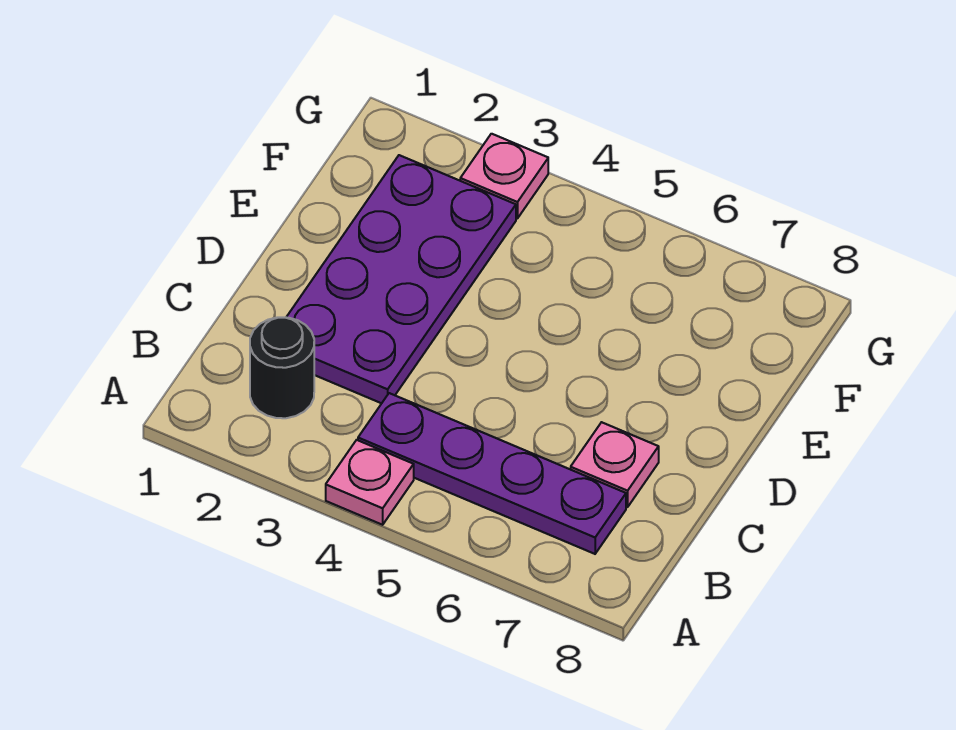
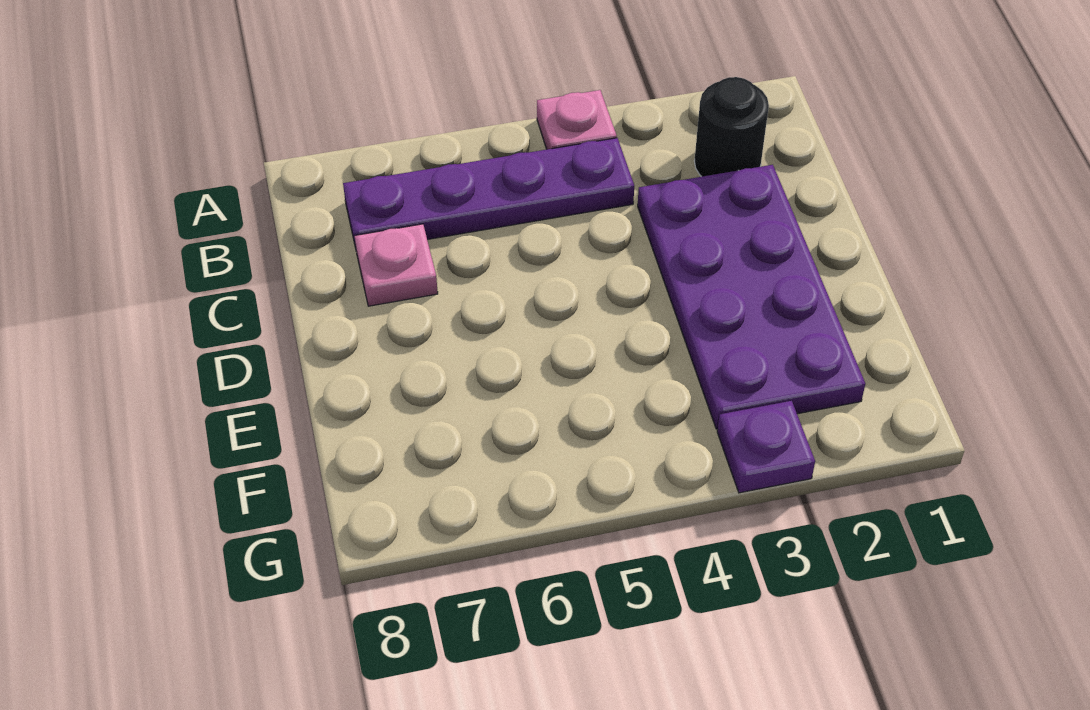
pink plate G3 level 1 -> purple plate G3 level 1

